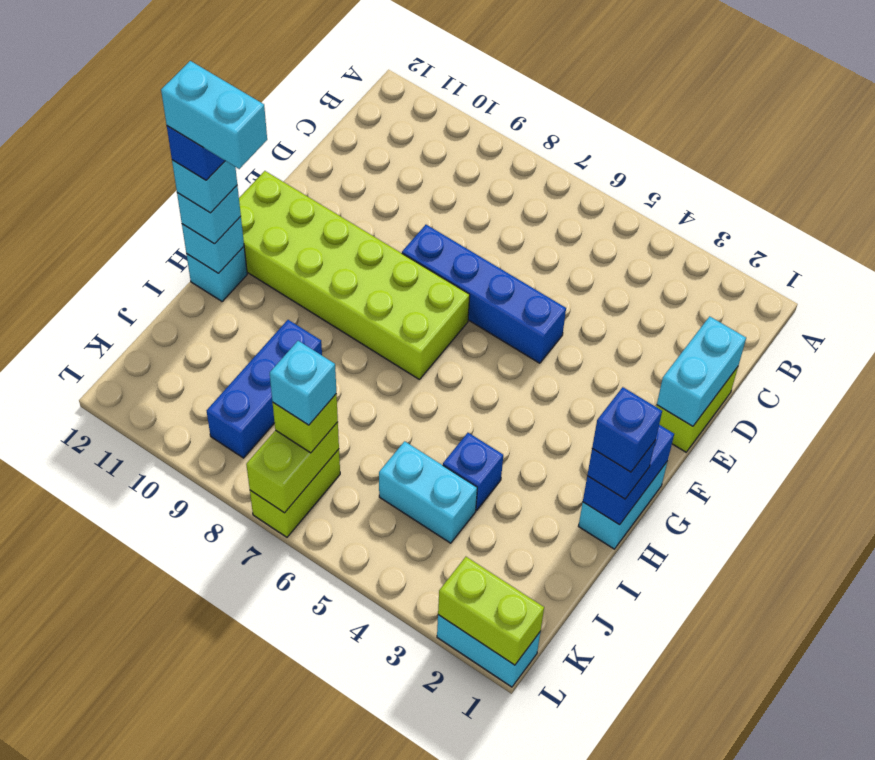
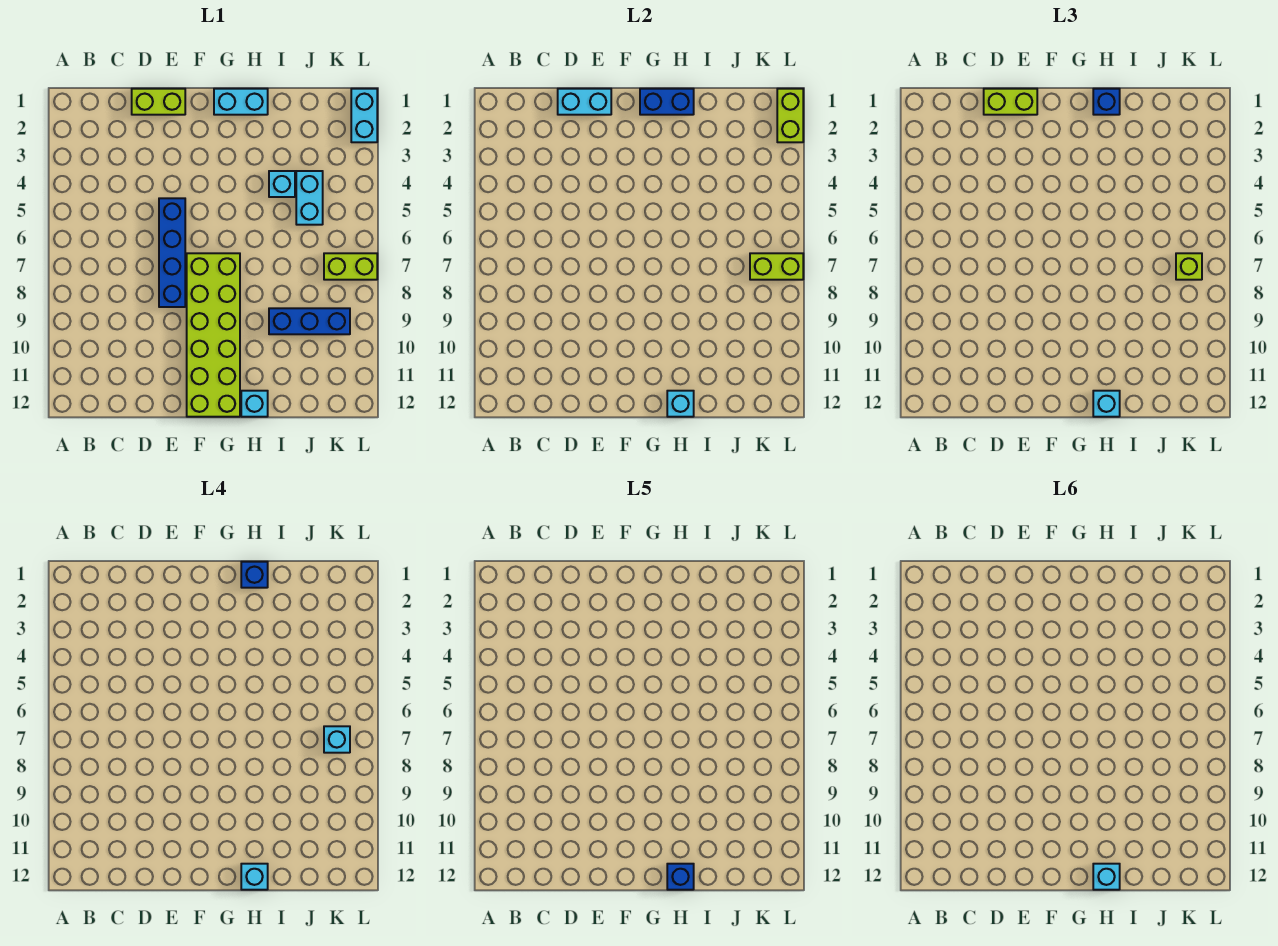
none -> lime brick D1:E1 level 3
cyan brick H11:H12 level 6 -> cyan brick H12 level 6
blue brick I4 level 1 -> cyan brick I4 level 1

